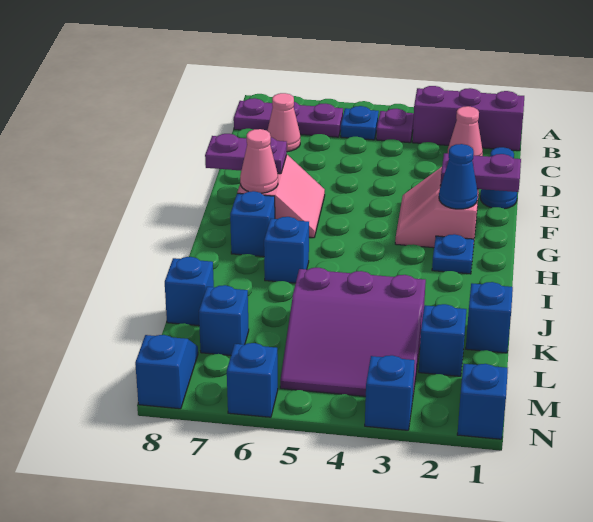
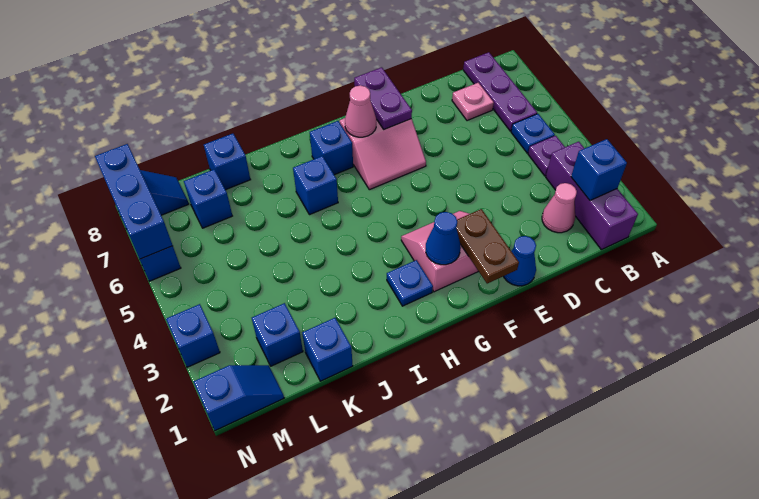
none -> blue brick B2 level 2
pink cone C7 level 1 -> pink plate C7 level 1
purple plate F1:F2 level 2 -> brown plate F1:F2 level 2
purple slope K3:M5 level 1 top K -> none
none -> blue brick N6:N8 level 2

